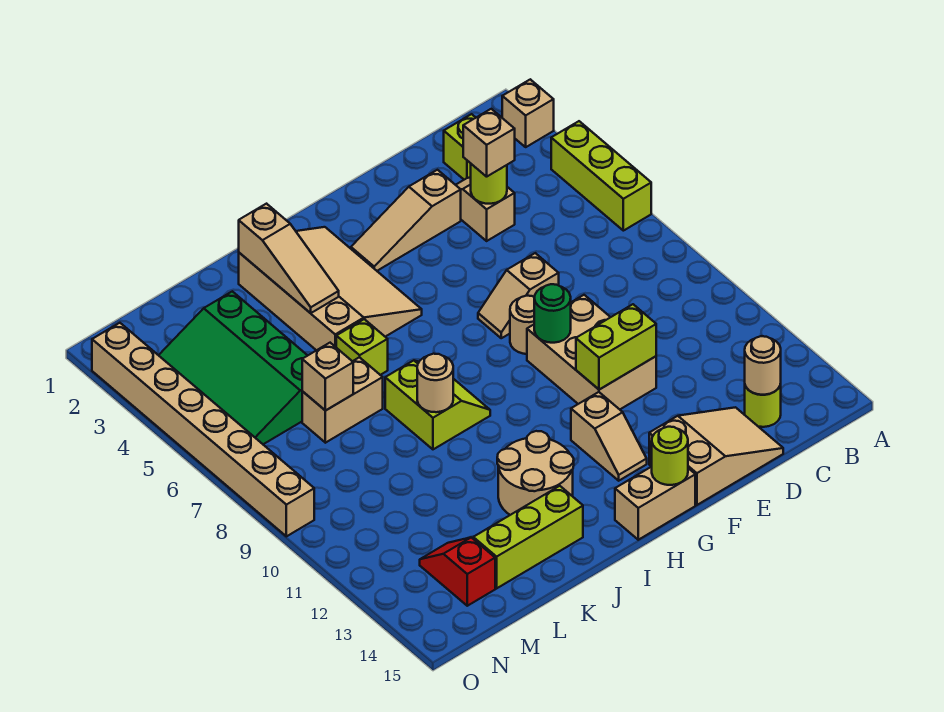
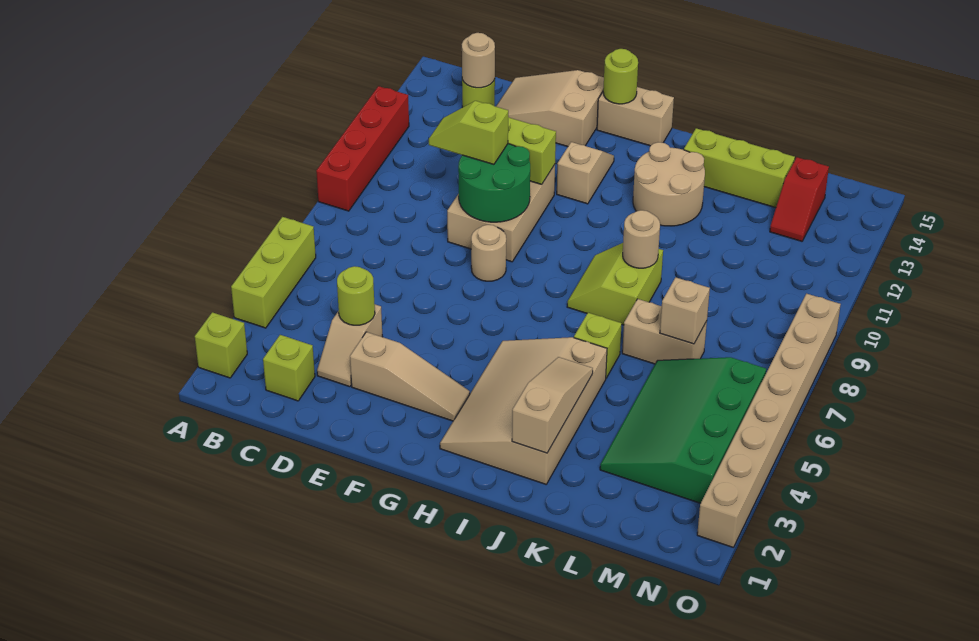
tan brick A2 level 1 -> lime brick A2 level 1
none -> red brick A9:A12 level 1
tan brick D4 level 3 -> none
none -> lime slope D10:E10 level 3 top E
tan slope E7:F7 level 1 top E -> none
green round brick F9 level 2 -> green round brick E9:F10 level 2
green slope L3:N6 level 1 top L -> green slope L3:N6 level 1 top N

